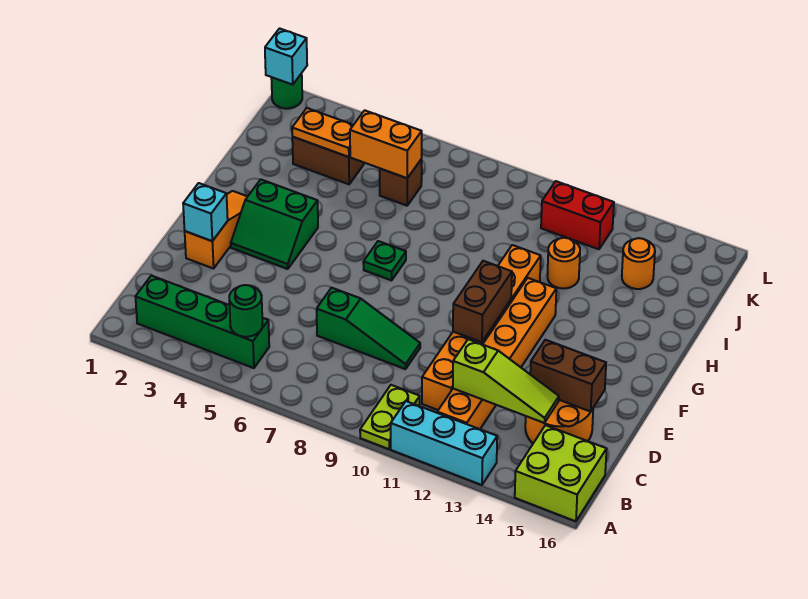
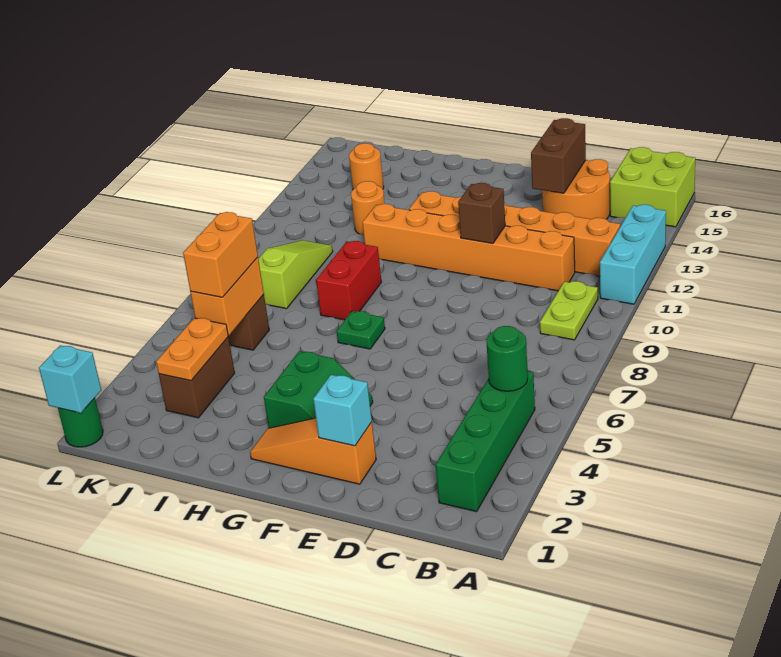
lime plate A10:B10 level 1 -> lime plate B9:B10 level 1
lime slope C12:C14 level 2 top 12 -> lime slope J8:J10 level 1 top 8
green slope D7:D9 level 1 top 7 -> none
brown brick E11:F11 level 2 -> brown brick E11 level 2
none -> orange brick J5:J6 level 3
red brick K11:K12 level 1 -> red brick H8:H9 level 1

